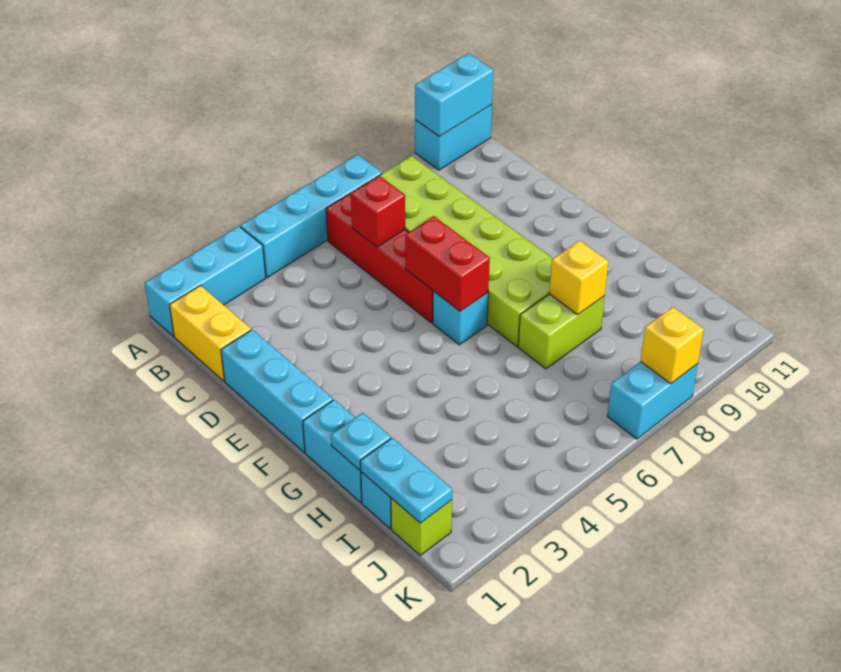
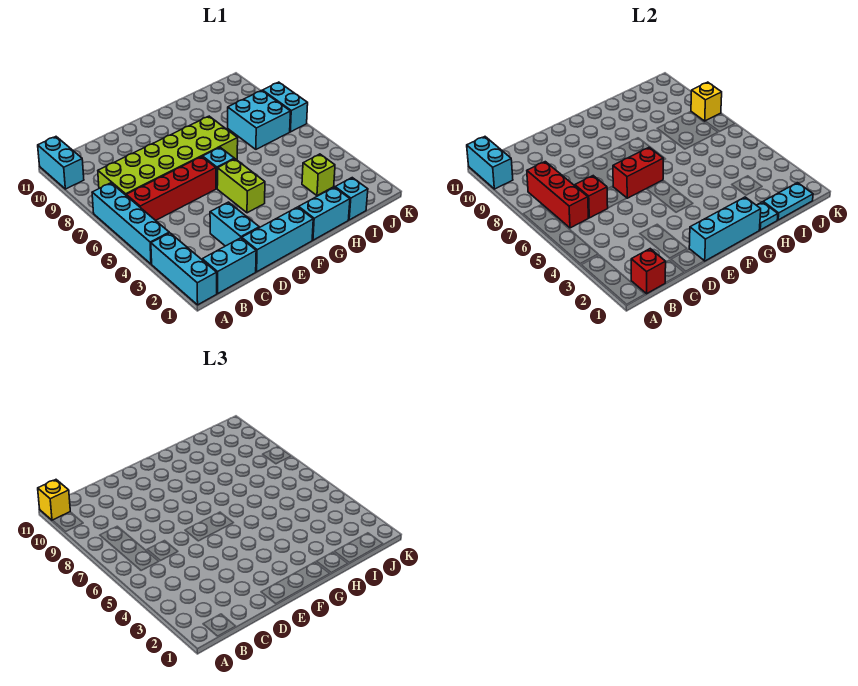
yellow brick B1:C1 level 1 -> cyan brick B1:C1 level 1
none -> red brick B1 level 2
none -> red brick B6:B8 level 2
none -> cyan brick D2:D3 level 1
none -> cyan brick E1:G1 level 2
lime brick H7:H8 level 1 -> lime brick F4:F5 level 1
yellow brick H8 level 2 -> yellow brick A11 level 3
none -> cyan brick I7:J8 level 1
lime brick J1 level 1 -> lime brick I3 level 1

